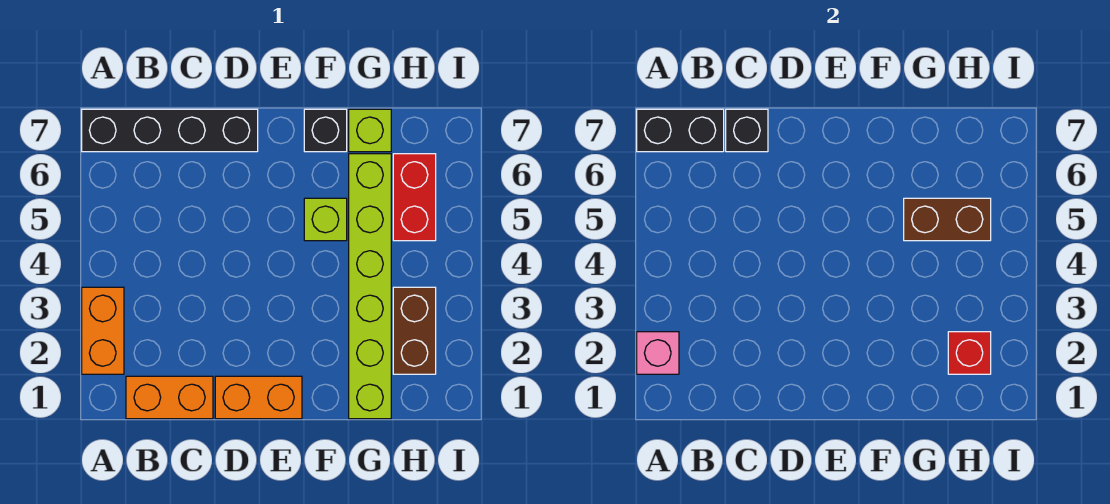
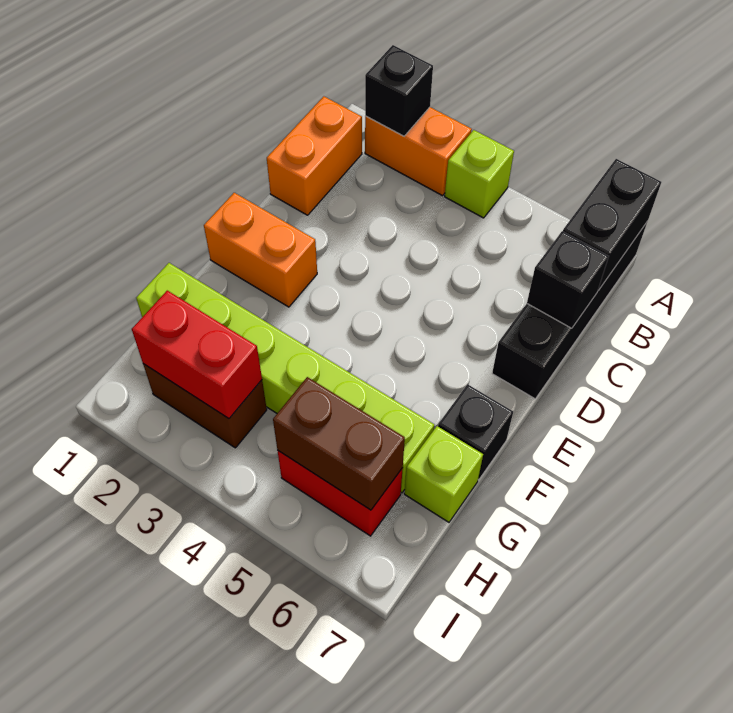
pink brick A2 level 2 -> black brick A2 level 2
orange brick D1:E1 level 1 -> orange brick E1:E2 level 1
lime brick F5 level 1 -> lime brick A4 level 1
brown brick G5:H5 level 2 -> brown brick H5:H6 level 2
red brick H2 level 2 -> red brick H2:H3 level 2

